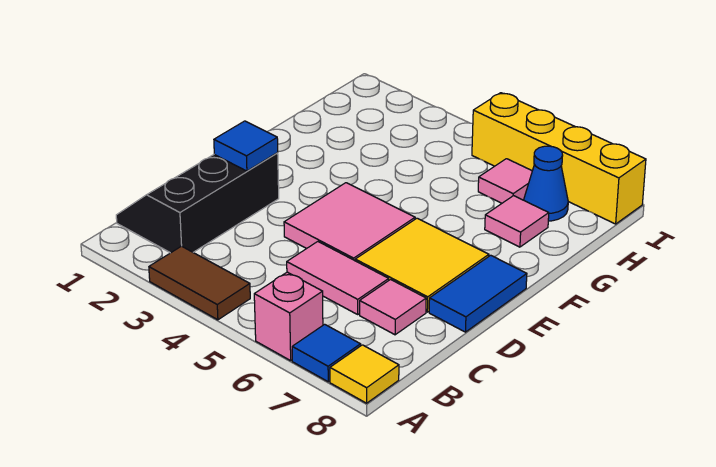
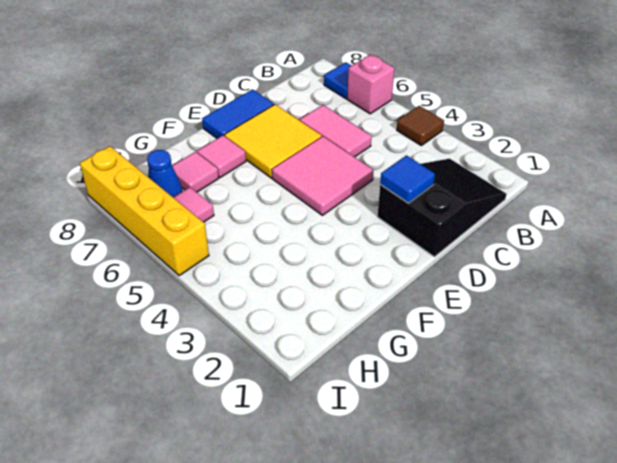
brown tile A3:A4 level 1 -> brown tile A4 level 1
yellow tile A8 level 1 -> none
black slope B1:D2 level 1 top 2 -> black slope B1:D2 level 1 top D
pink tile C7 level 1 -> pink tile F7 level 1

